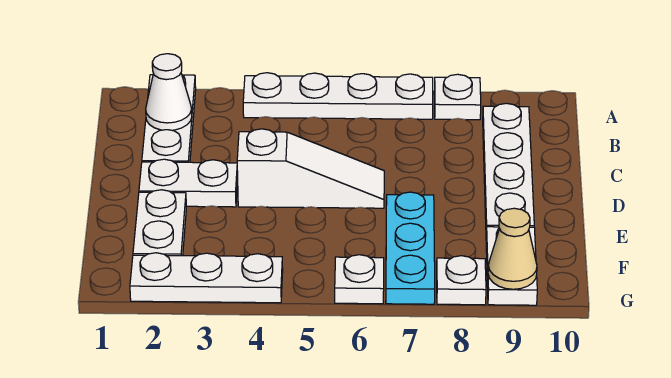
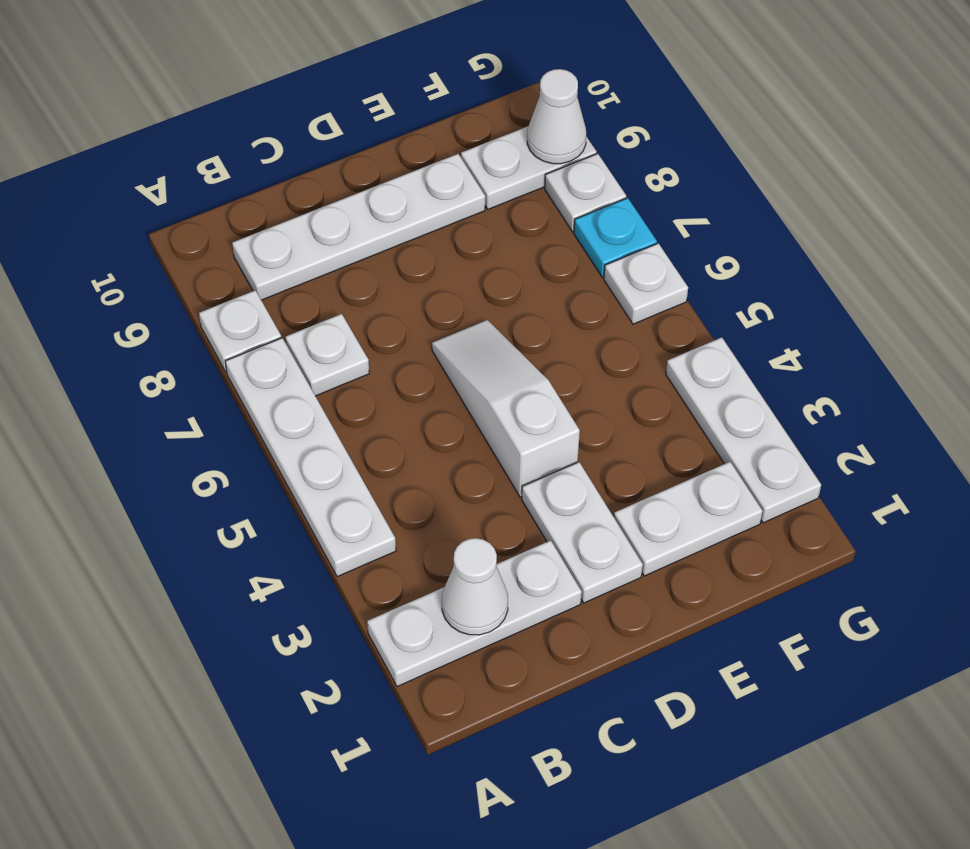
none -> white plate B7 level 1
cyan plate E7:G7 level 1 -> cyan plate G7 level 1
tan cone G9 level 2 -> white cone G9 level 2

